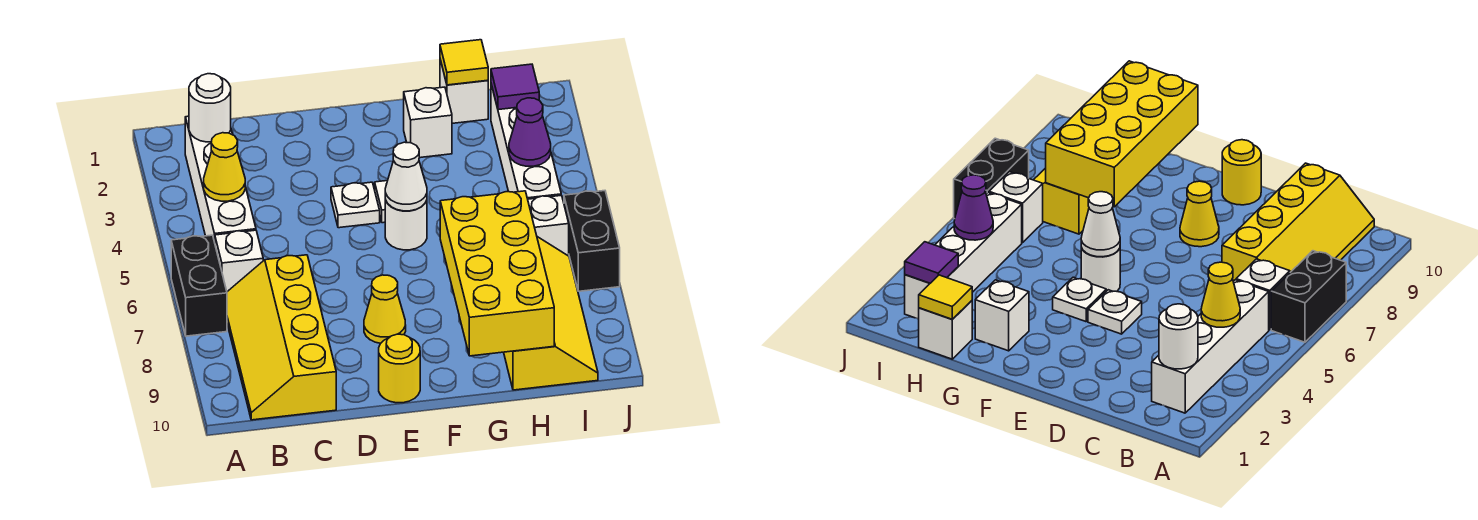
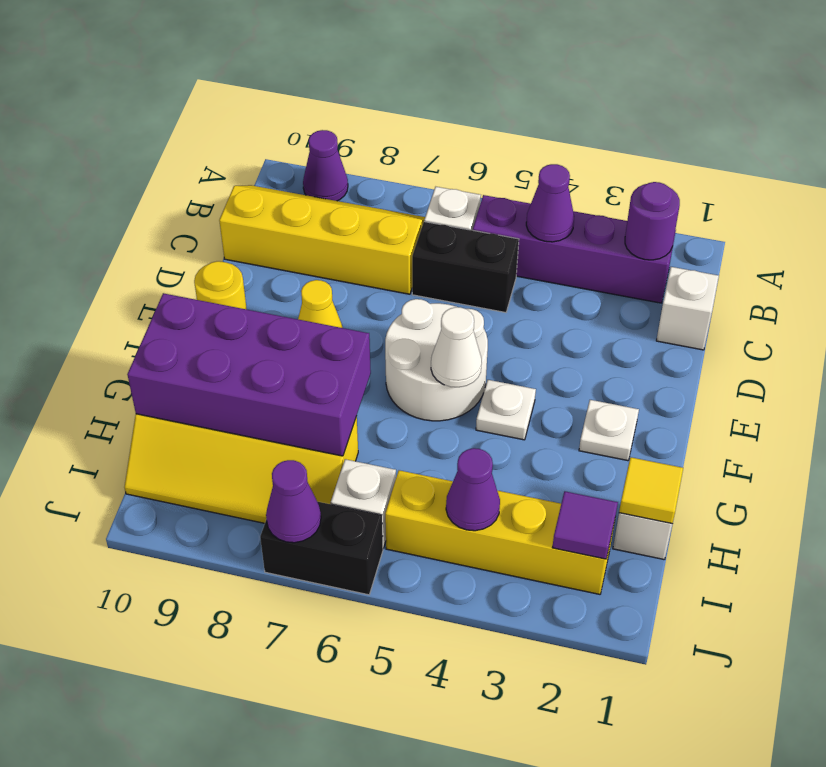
black brick A6:A7 level 1 -> black brick C5:C6 level 1
none -> purple cone A9 level 1
white brick B2:B5 level 1 -> purple brick B2:B5 level 1
white round brick B2 level 2 -> purple round brick B2 level 2
yellow cone B4 level 2 -> purple cone B4 level 2
white plate E4 level 1 -> white plate F2 level 1
white round brick F5 level 1 -> white round brick E5:F6 level 1
white brick G2 level 1 -> white brick C1 level 1
yellow brick G7:H10 level 2 -> purple brick G7:H10 level 2
white brick I2:I5 level 1 -> yellow brick I2:I5 level 1
none -> purple cone J7 level 2

